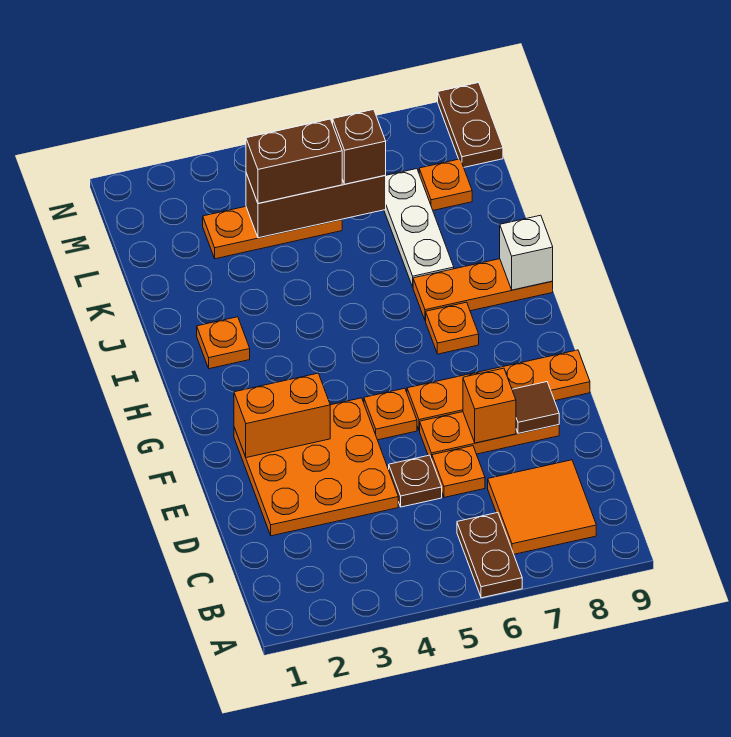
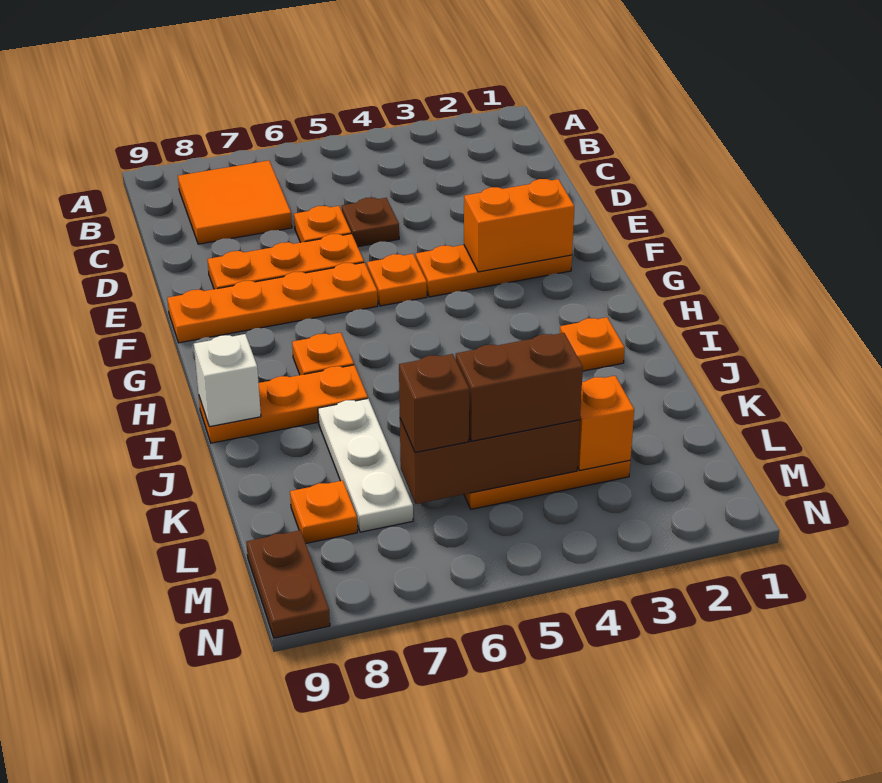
brown plate A6:B6 level 1 -> none
orange plate D2:F4 level 1 -> orange plate F2:F4 level 1
orange brick E7 level 2 -> orange brick L3 level 2
brown tile E8 level 2 -> none

